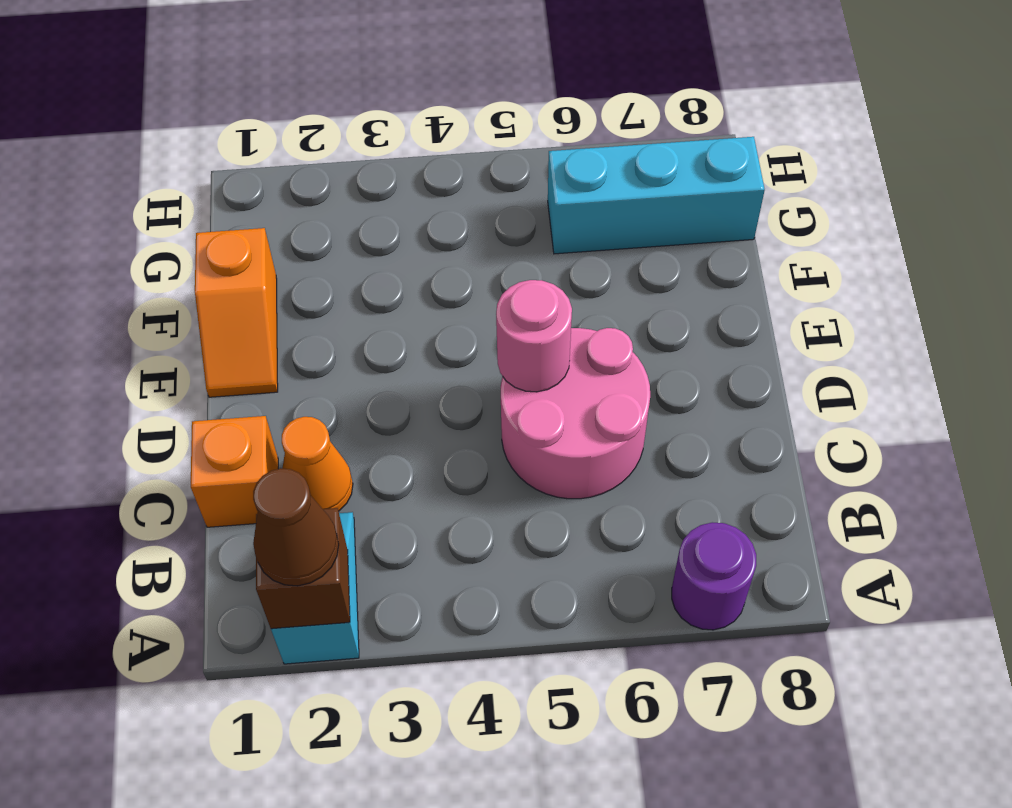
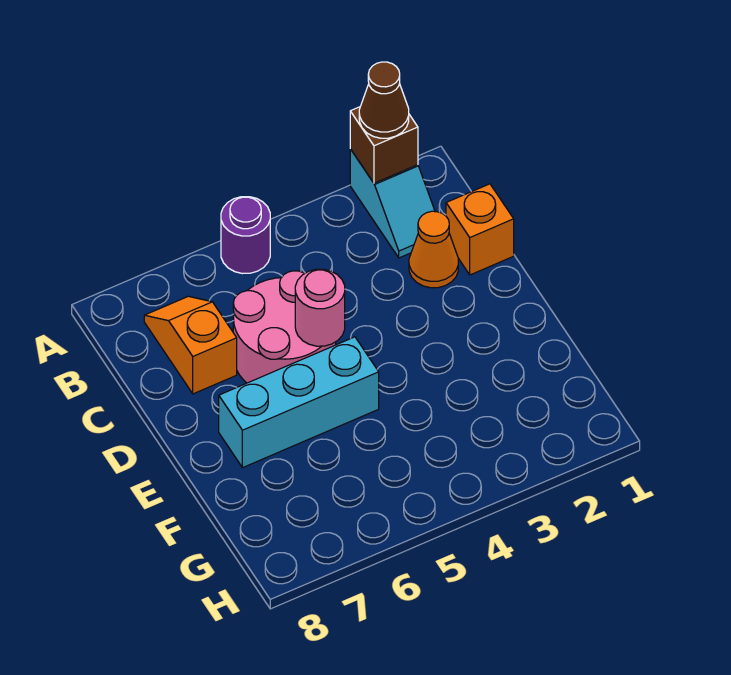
purple round brick A7 level 1 -> purple round brick A5 level 1
orange slope E1:F1 level 1 top F -> orange slope B7:C7 level 1 top C
cyan brick G6:G8 level 1 -> cyan brick E5:E7 level 1

